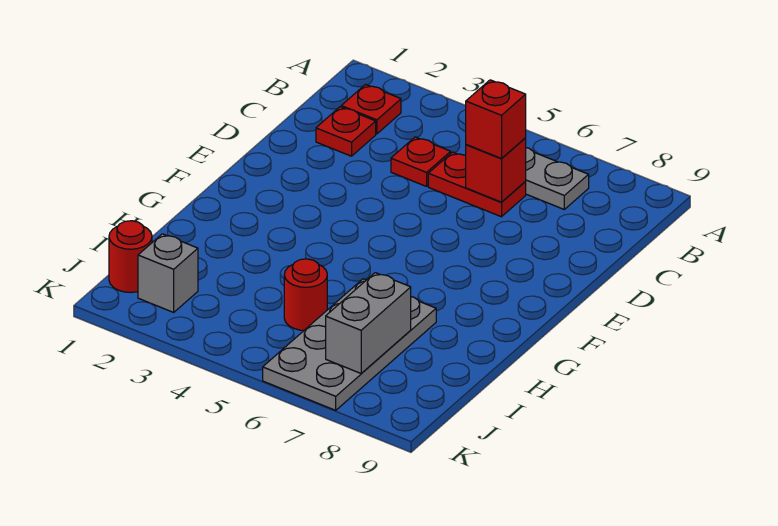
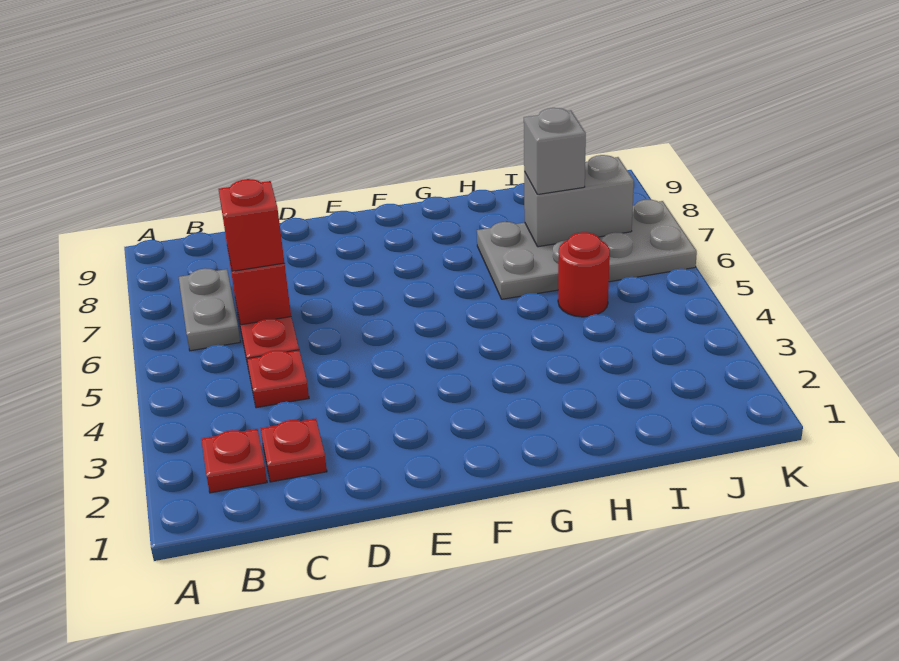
red round brick J1 level 1 -> none
grey brick J2 level 1 -> grey brick I7 level 3

